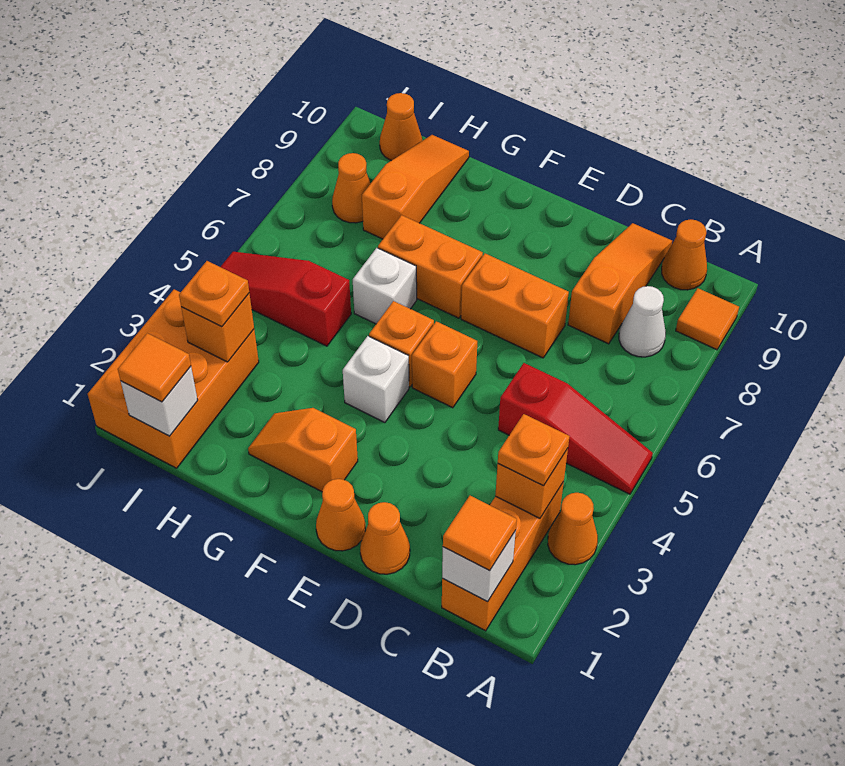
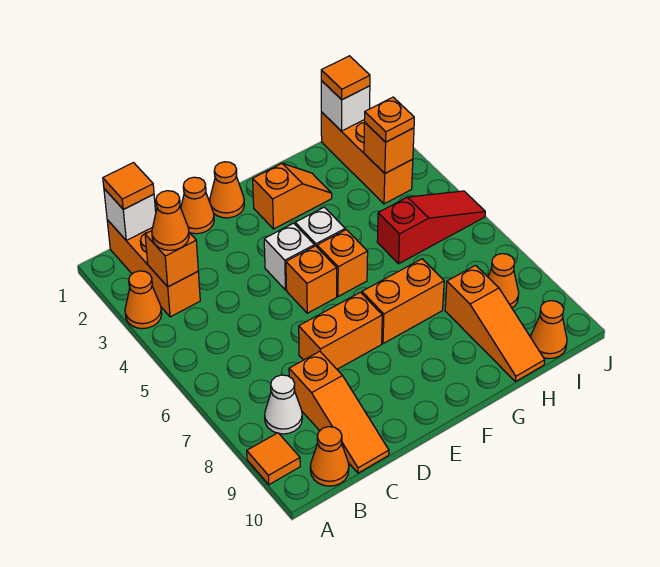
red slope A5:C5 level 1 top C -> none
orange plate B3 level 3 -> orange cone B3 level 3
white brick G6 level 1 -> white brick E4 level 1
orange brick I1:J3 level 1 -> orange brick I1:I3 level 1

